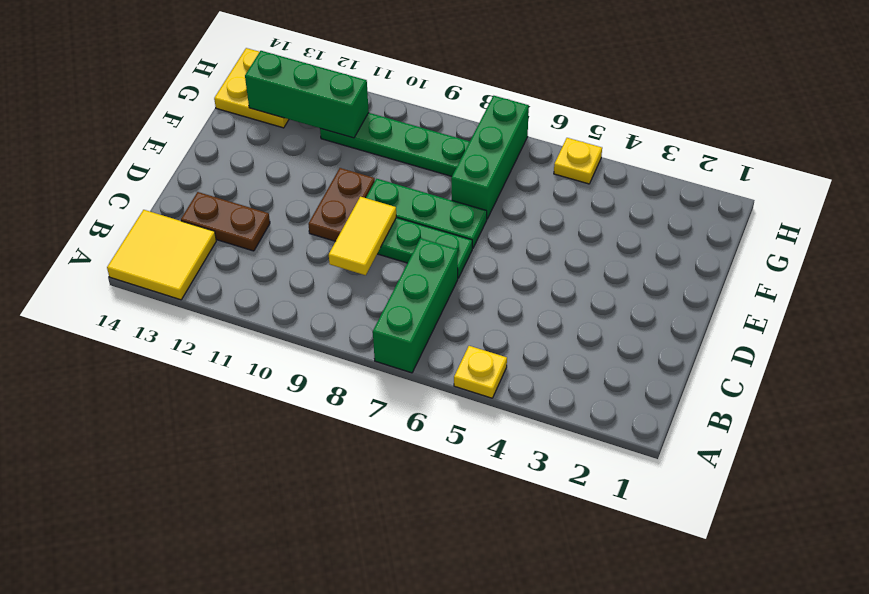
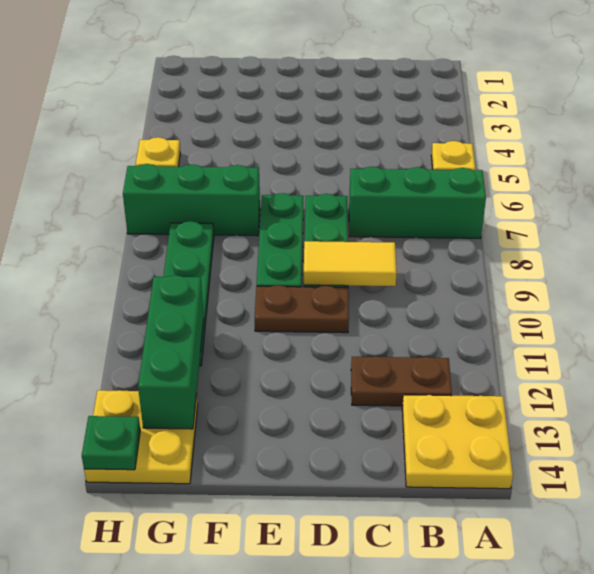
yellow tile A13:B14 level 1 -> yellow plate A13:B14 level 1
brown plate C12:C13 level 1 -> brown plate B12:C12 level 1
none -> green plate H14 level 2

